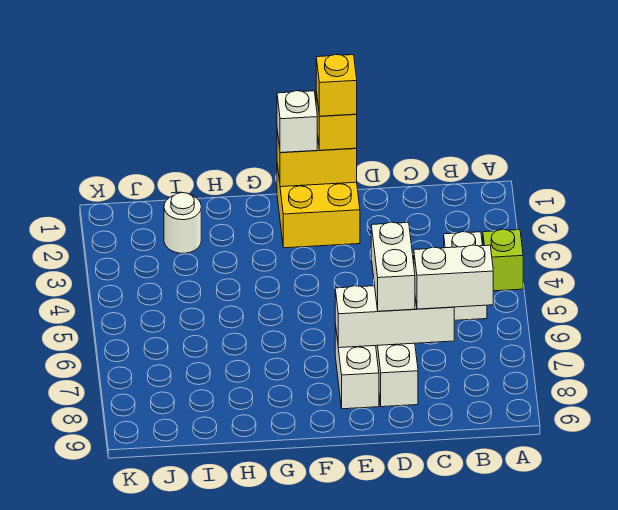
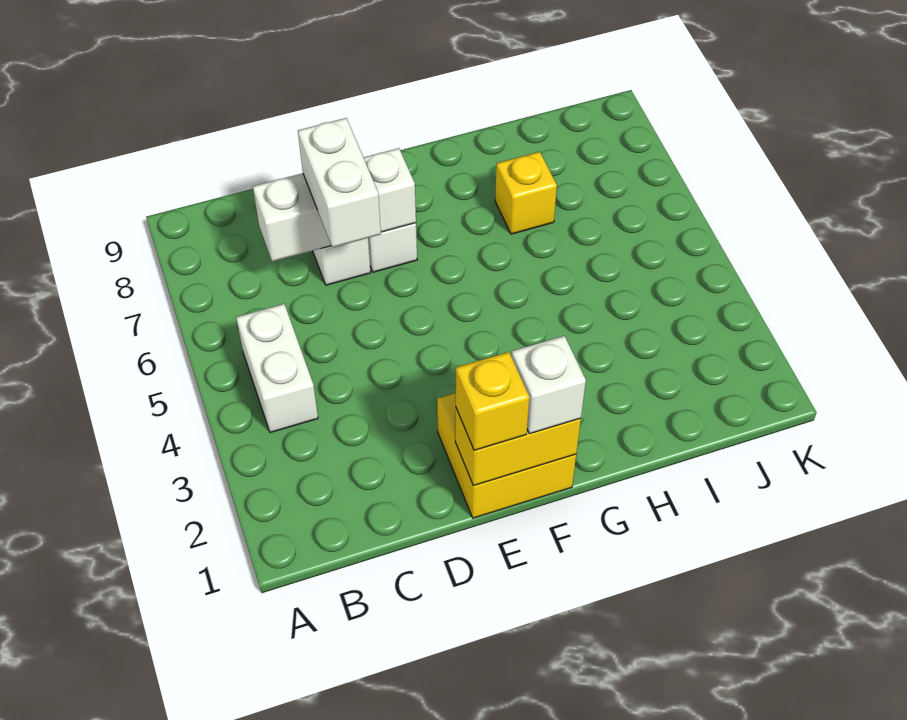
lime brick A4 level 1 -> none
white brick B7:C7 level 3 -> none
yellow brick E1 level 4 -> yellow brick H7 level 1
white round brick I2 level 1 -> none

